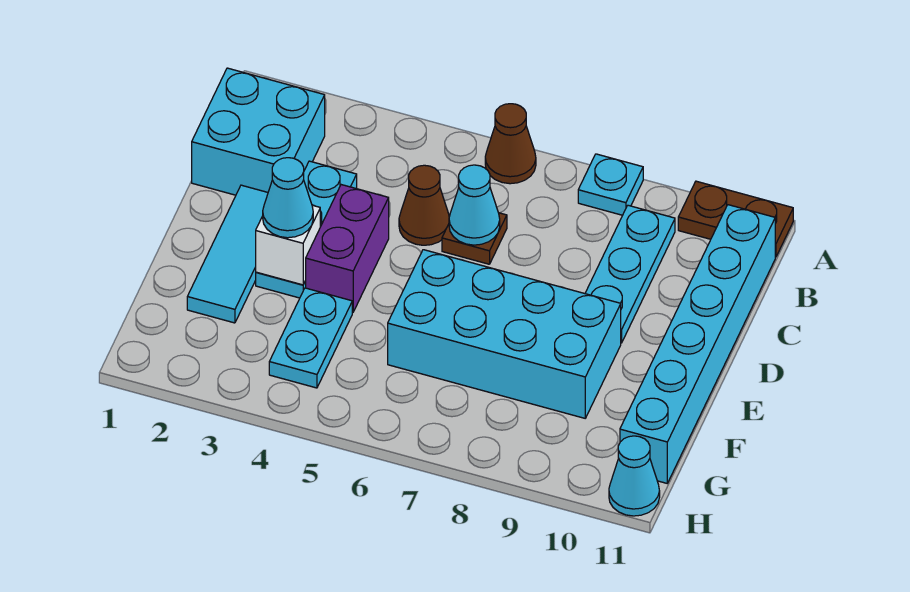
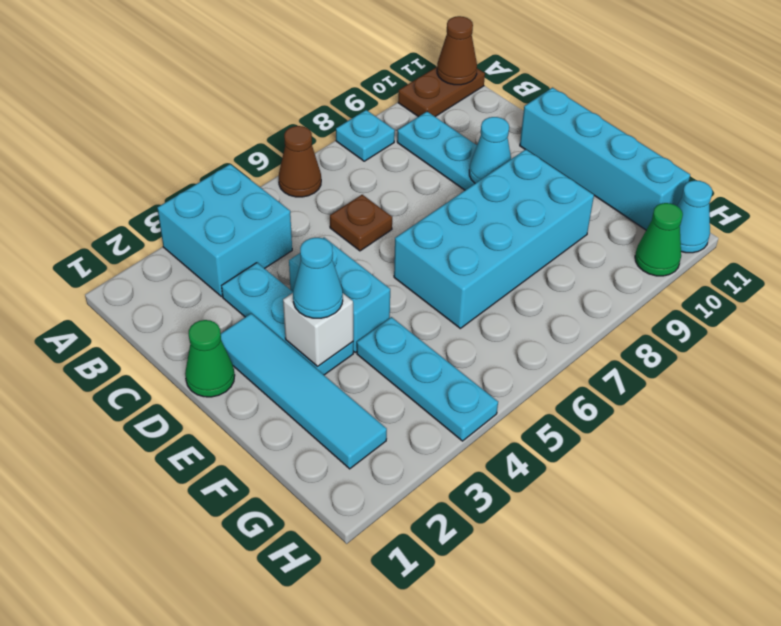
cyan brick B1:C2 level 1 -> cyan brick A3:B4 level 1
cyan brick B11:G11 level 1 -> cyan brick D11:G11 level 1
brown cone C5 level 1 -> brown cone A11 level 2
cyan cone C6 level 2 -> cyan cone D9 level 2
none -> green cone D1 level 1
cyan tile D2:F2 level 1 -> cyan tile D2:G2 level 1
purple brick D4:E4 level 1 -> cyan brick D4:E4 level 1
cyan plate F4:G4 level 1 -> cyan plate F4:H4 level 1
none -> green cone H10 level 1

